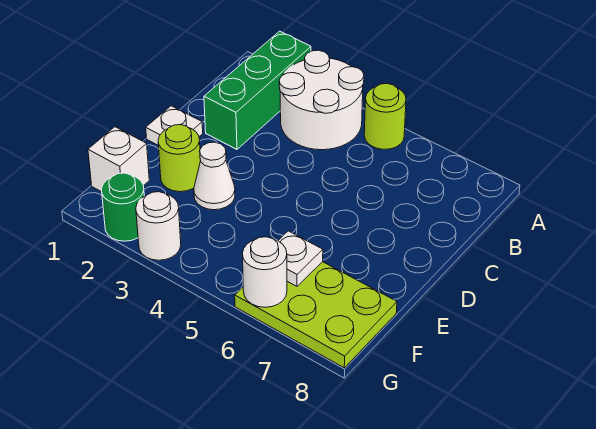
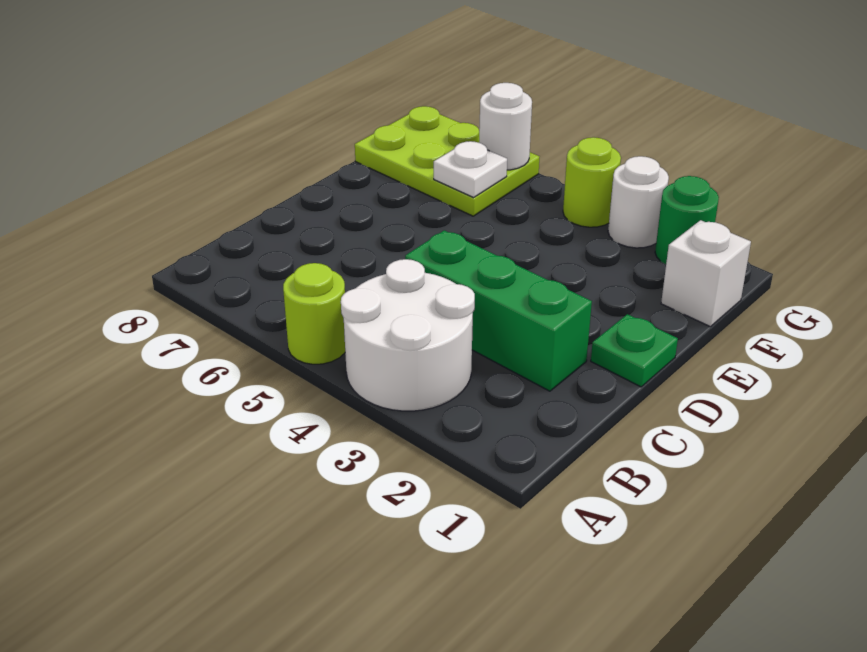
green brick A2:C2 level 1 -> green brick C2:C4 level 1
white plate D1 level 1 -> green plate D1 level 1
lime round brick E2 level 1 -> lime round brick G4 level 1
white cone E3 level 1 -> none

